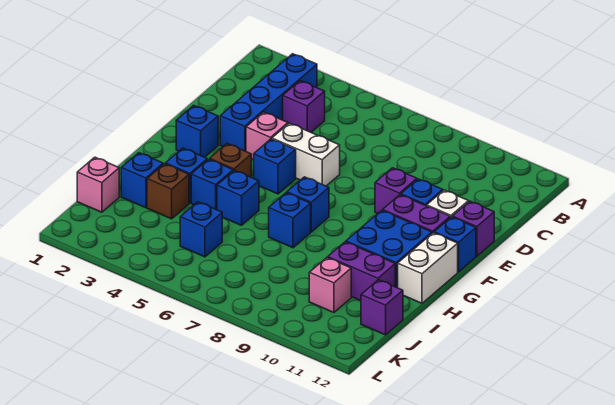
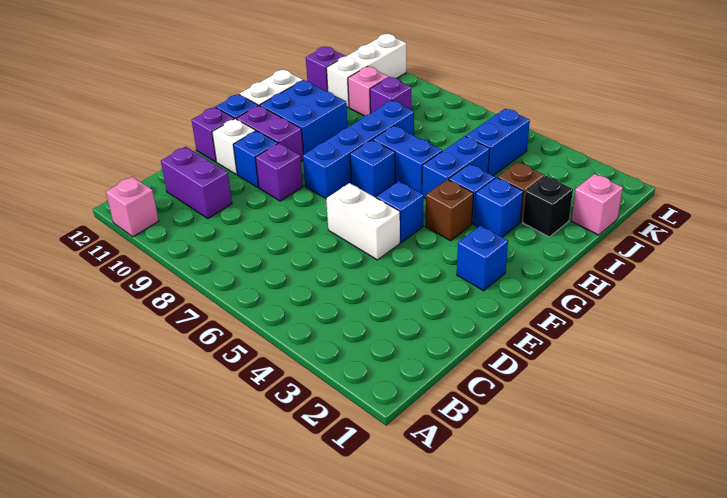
blue brick B3:E3 level 1 -> blue brick F8:I8 level 1
purple brick C4 level 1 -> purple brick J9 level 1
pink brick E4 level 1 -> pink brick A11 level 1
blue brick H5 level 1 -> blue brick H5:I5 level 1
blue brick H7 level 1 -> blue brick H6:H7 level 1
blue brick I2 level 1 -> black brick I2 level 1
purple brick I10:I11 level 1 -> purple brick C10:C11 level 1
blue brick J5 level 1 -> blue brick J5:K5 level 1
none -> white brick J11:L11 level 1

